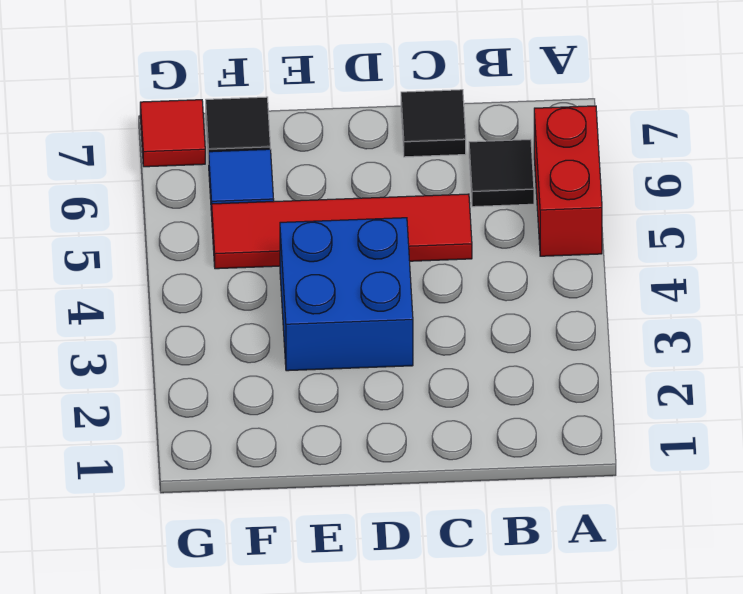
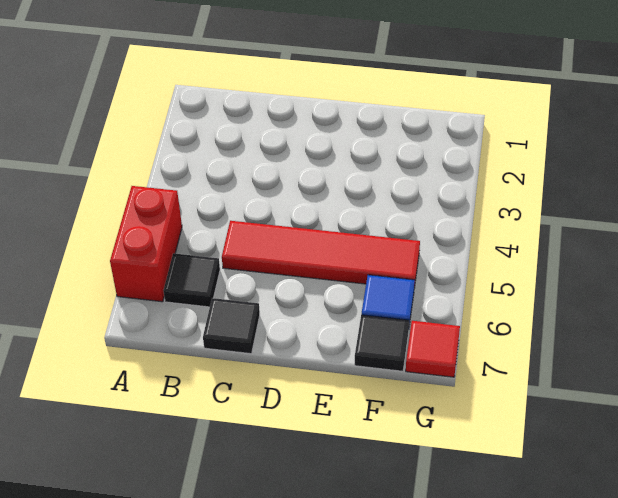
blue brick D3:E4 level 1 -> none

